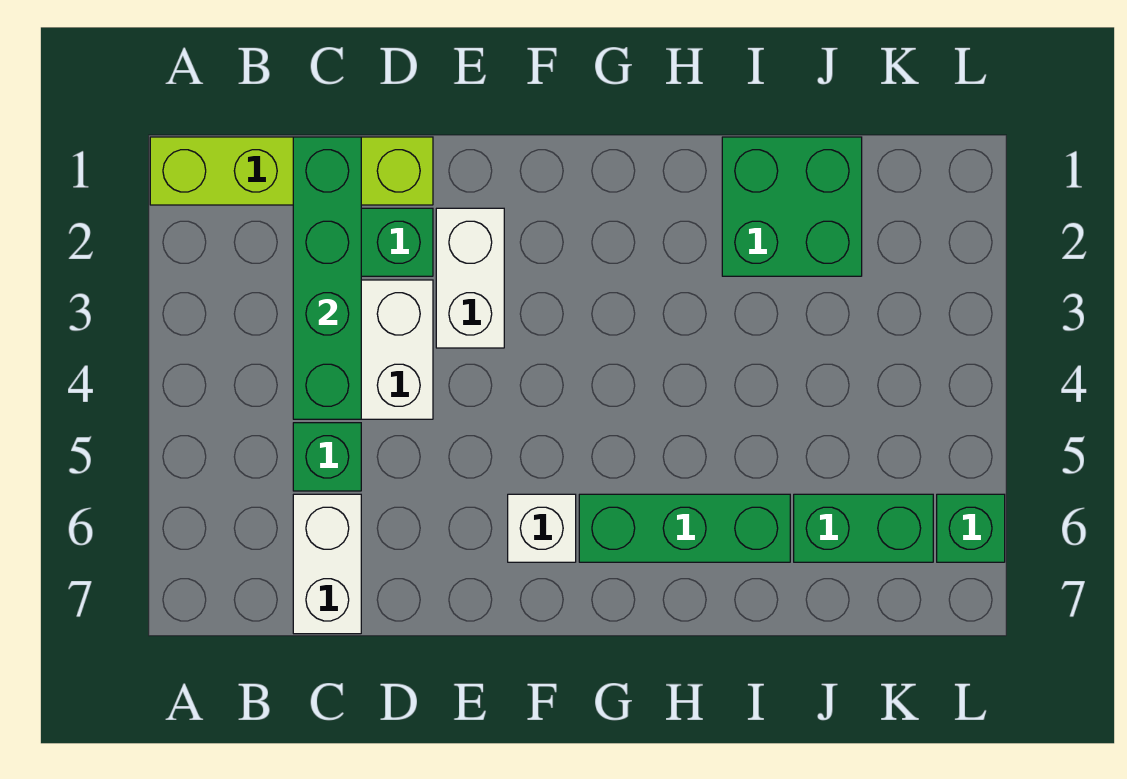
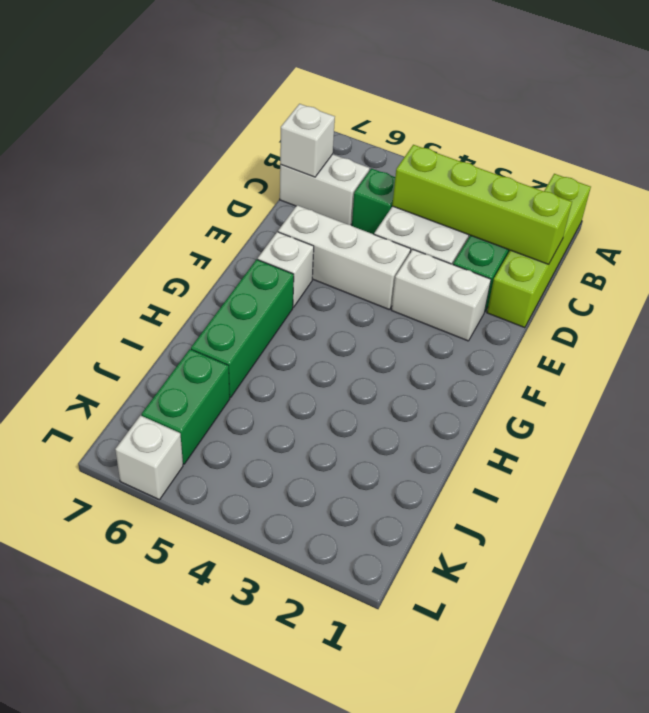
green brick C1:C4 level 2 -> lime brick C1:C4 level 2
none -> white brick C7 level 2
none -> white brick E4:E6 level 1
green brick I1:J2 level 1 -> none
green brick L6 level 1 -> white brick L6 level 1

